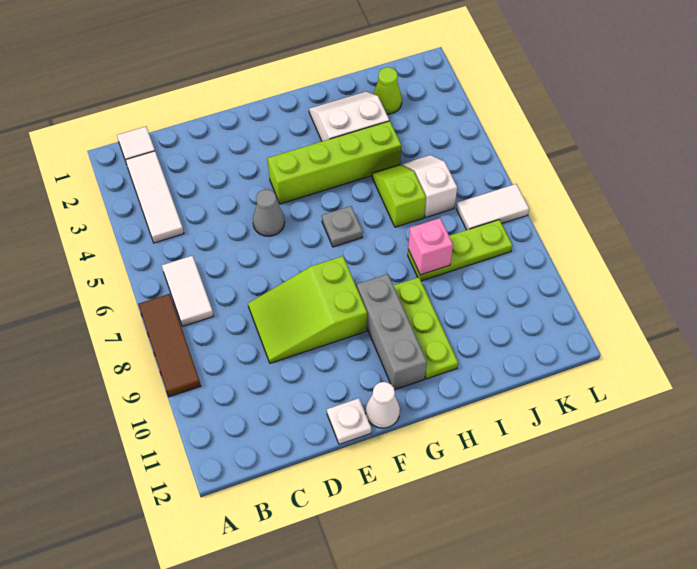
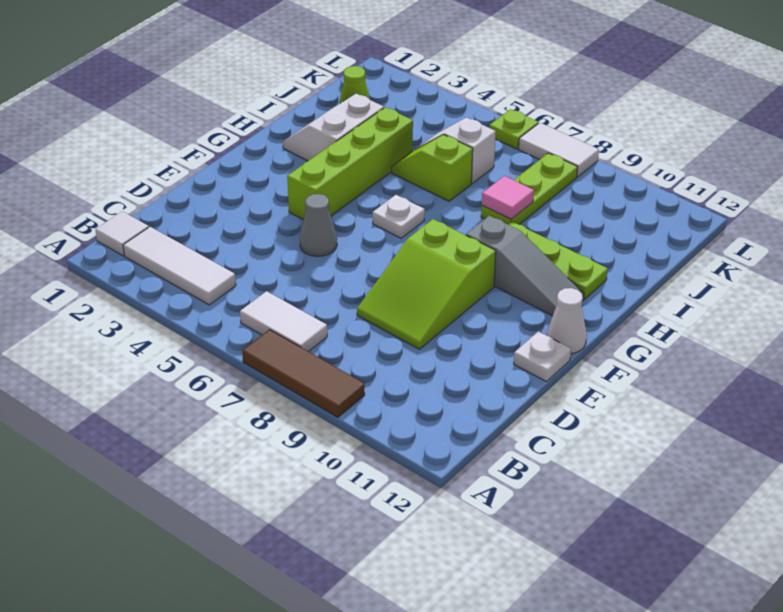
grey plate G6 level 1 -> white plate G6 level 1
grey brick G9:G11 level 1 -> grey slope G9:G11 level 1 top 9
pink brick I8 level 2 -> pink tile I8 level 2
white tile K7:L7 level 1 -> white tile L7:L8 level 1
none -> lime plate L6 level 1

